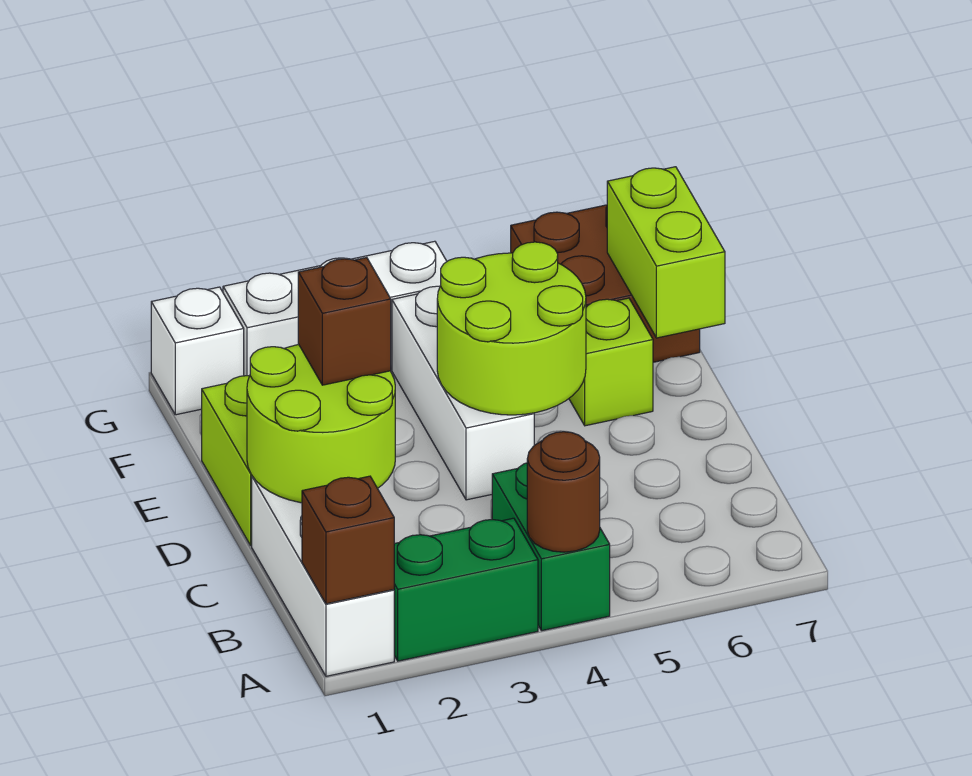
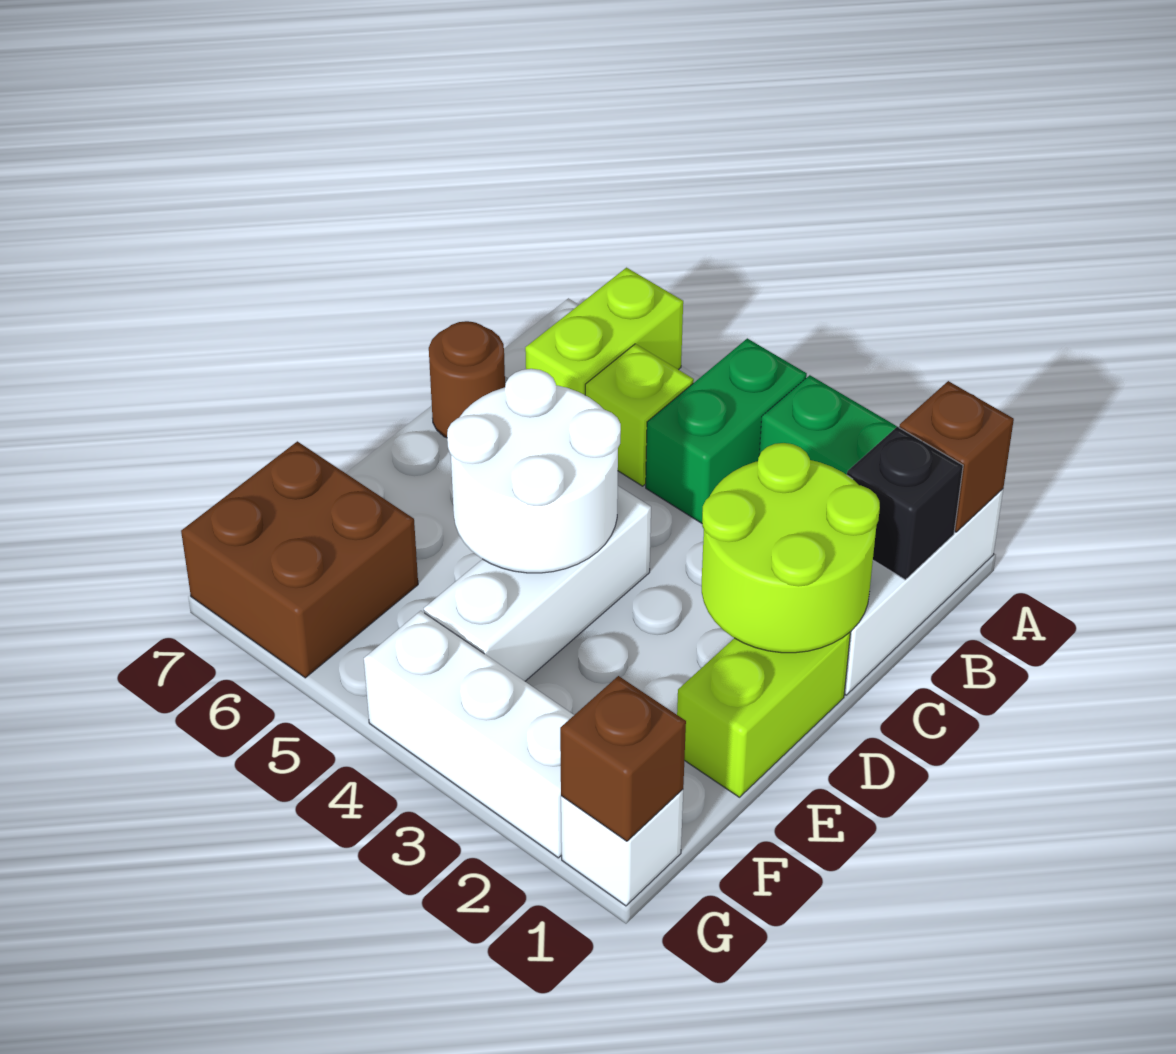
brown round brick A4 level 2 -> brown round brick C7 level 1
none -> black brick B1 level 2
brown brick D2 level 3 -> brown brick G1 level 2
lime round brick D4:E5 level 2 -> white round brick D4:E5 level 2
lime brick E6 level 1 -> lime brick B5 level 1
lime brick E7:F7 level 2 -> lime brick A6:B6 level 1

